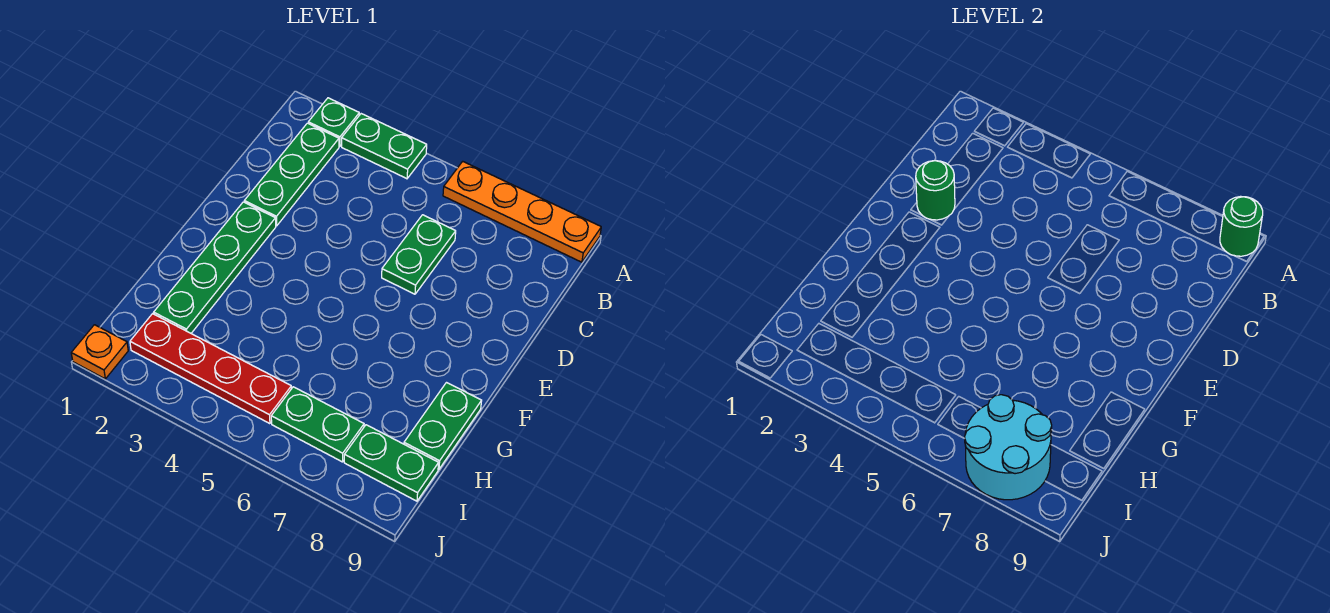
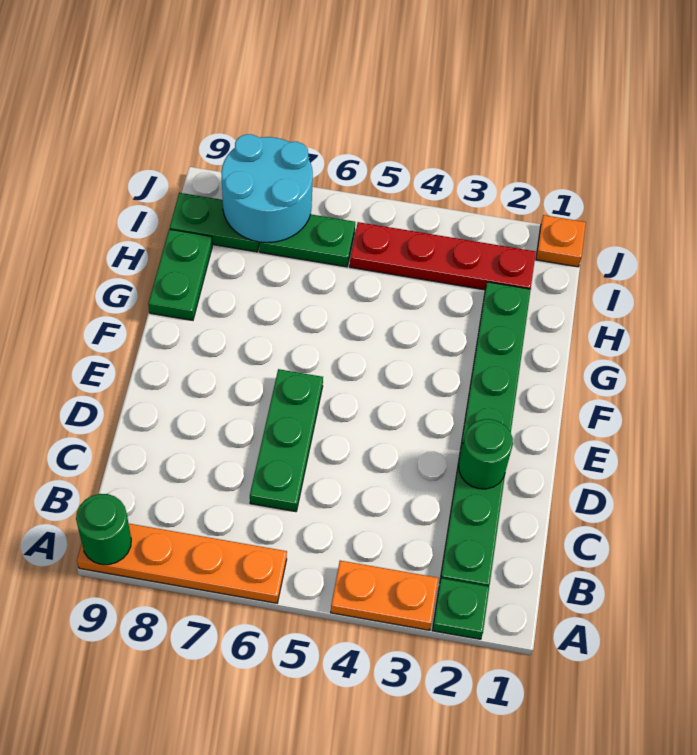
green plate A3:A4 level 1 -> orange plate A3:A4 level 1
green plate C6:D6 level 1 -> green plate C6:E6 level 1

